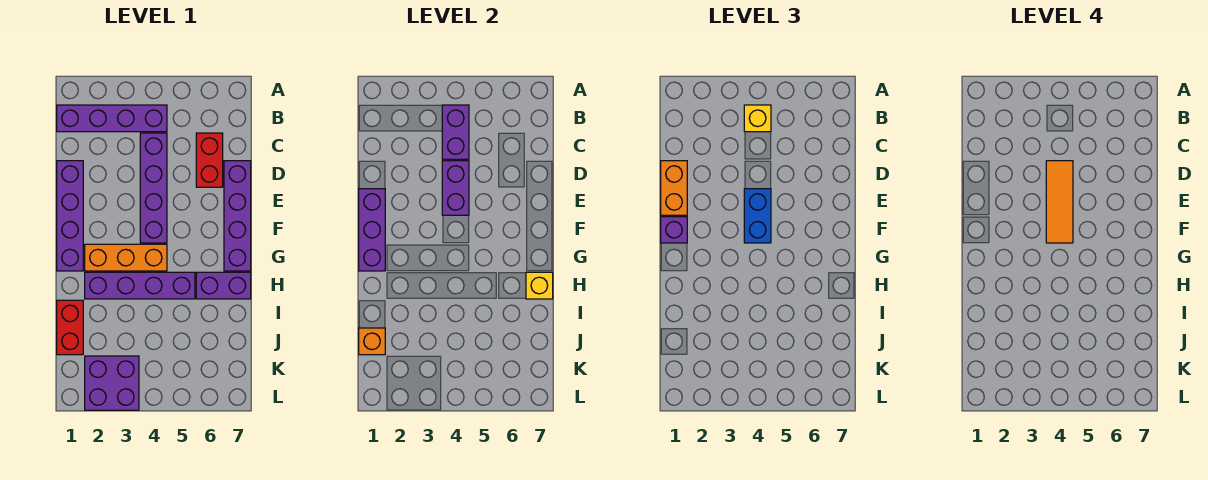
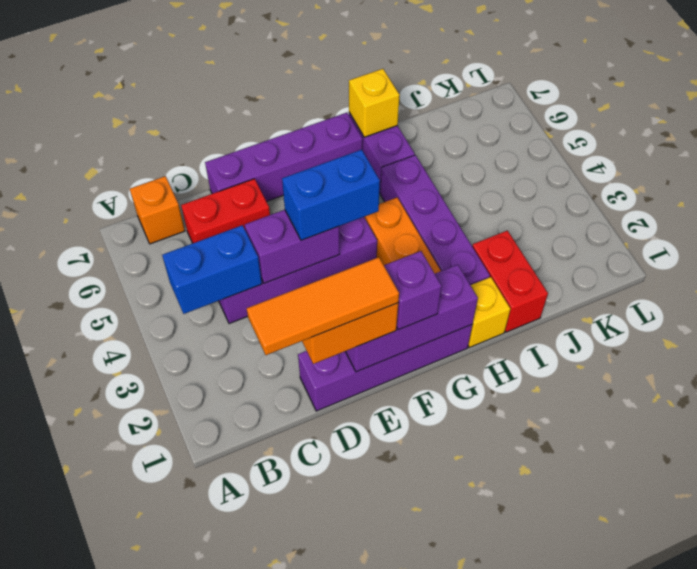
purple brick B1:B4 level 1 -> none
purple brick B4:C4 level 2 -> blue brick B4:C4 level 2
yellow brick B4 level 3 -> yellow brick H1 level 1
orange tile D4:F4 level 4 -> orange tile C1:E1 level 4
red brick I1:J1 level 1 -> red brick I1:I2 level 1
orange brick J1 level 2 -> orange brick B7 level 1
purple brick K2:L3 level 1 -> none

